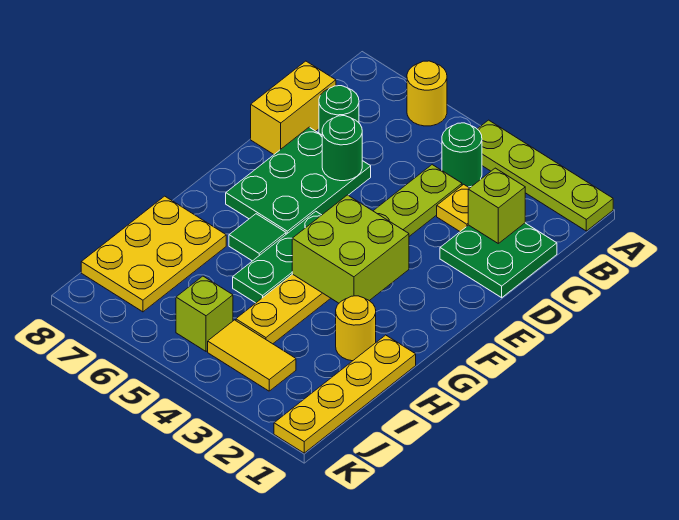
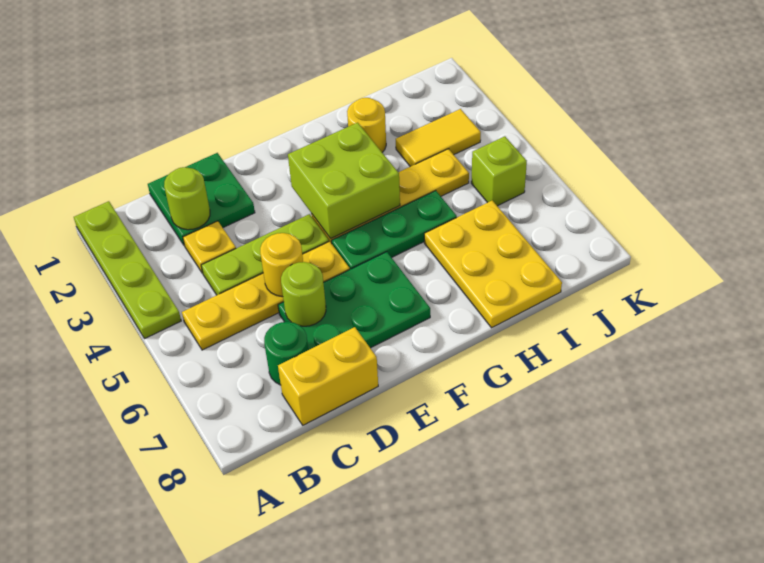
yellow round brick A6 level 1 -> yellow round brick D5 level 2
green round brick B4 level 1 -> none
lime brick C2 level 2 -> lime round brick C2 level 2
green round brick D6 level 2 -> lime round brick D6 level 2
green tile G6 level 1 -> none
yellow plate H1:K1 level 1 -> yellow plate B5:E5 level 1
yellow plate H7:J8 level 1 -> yellow plate H6:I8 level 1
yellow tile J3:J4 level 1 -> yellow tile I3:J3 level 1

